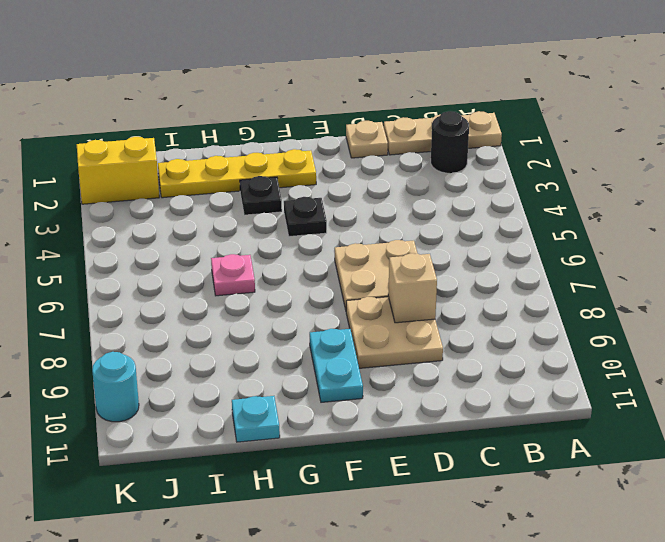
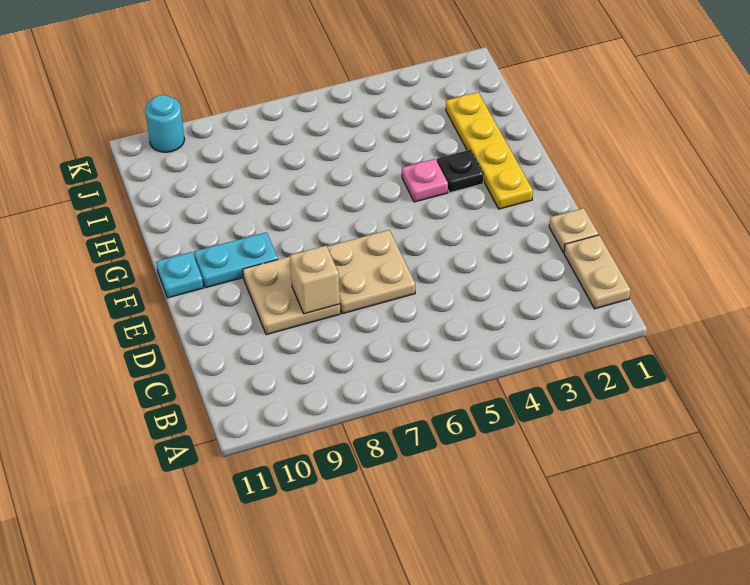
tan plate A1:C1 level 1 -> tan plate B1:C1 level 1
black round brick B2 level 1 -> none
black plate F4 level 1 -> none
pink plate H6 level 1 -> pink plate G4 level 1
cyan plate H11 level 1 -> cyan plate F11 level 1
yellow brick J2:K2 level 1 -> none

